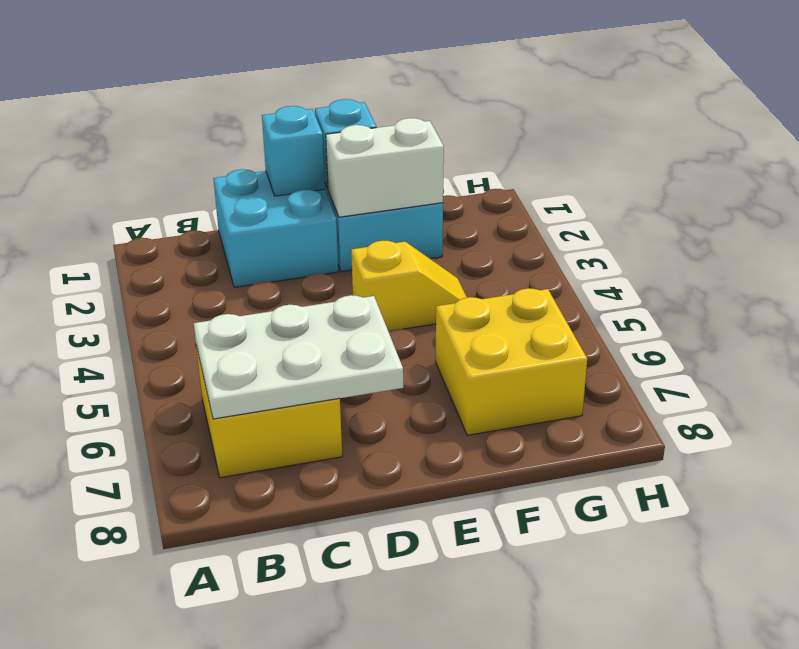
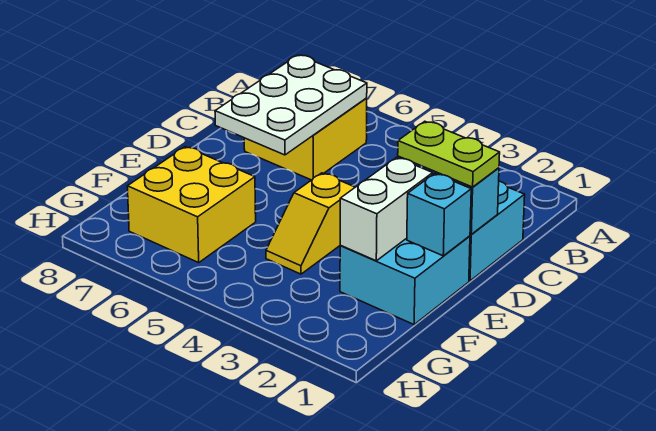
none -> lime plate D1:D2 level 3

